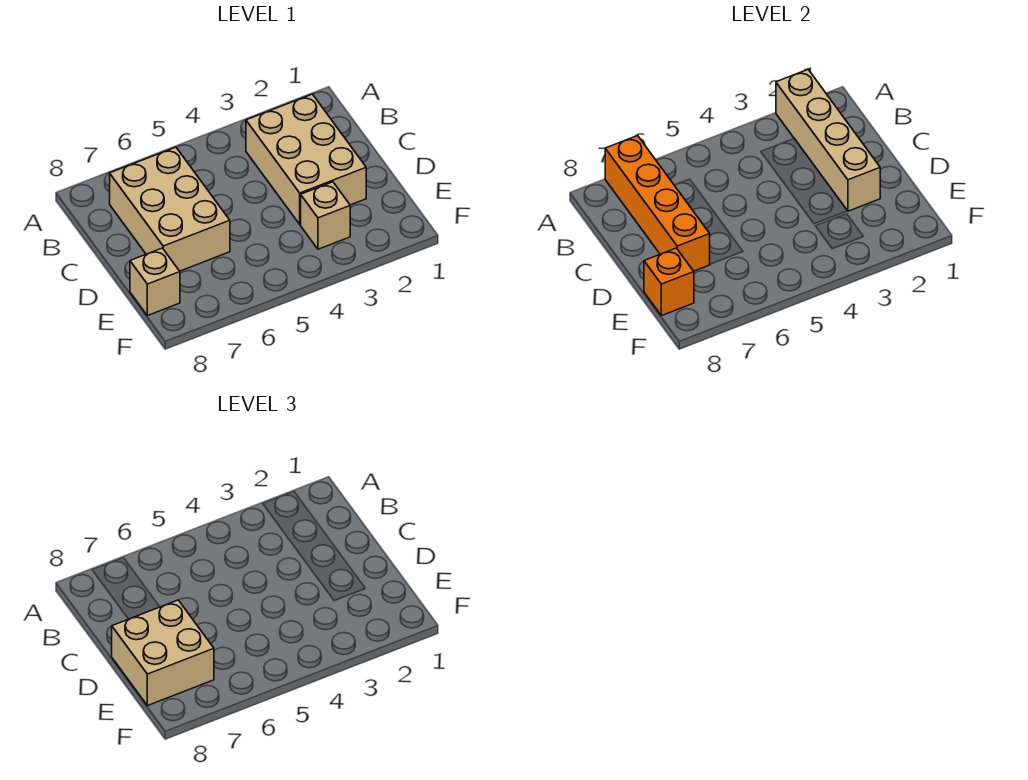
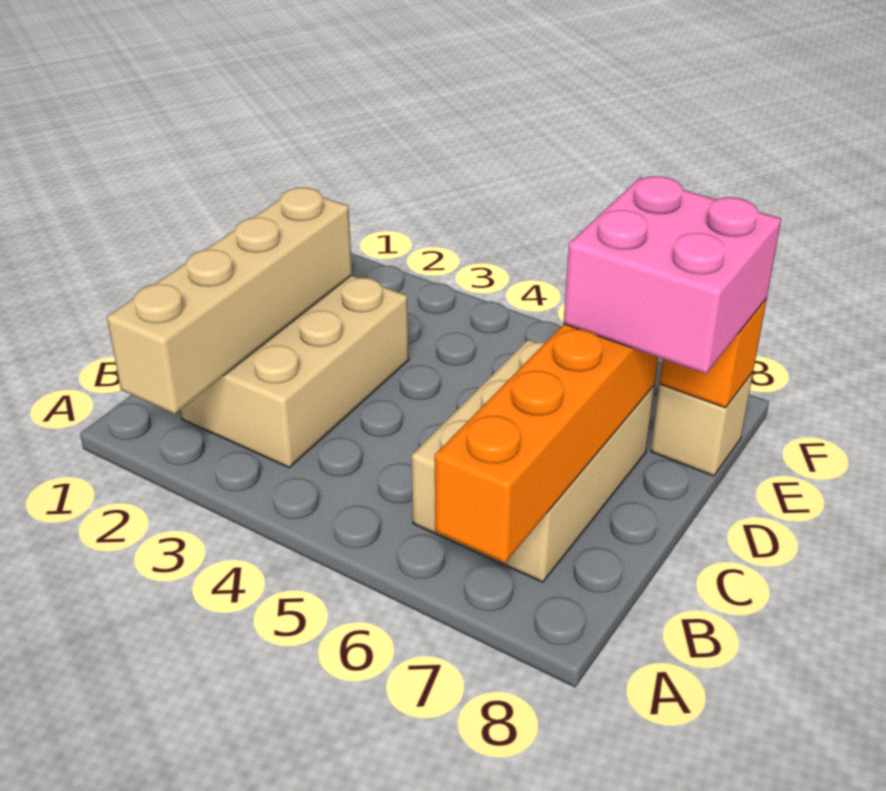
tan brick D7:E8 level 3 -> pink brick D7:E8 level 3
tan brick E3 level 1 -> none

